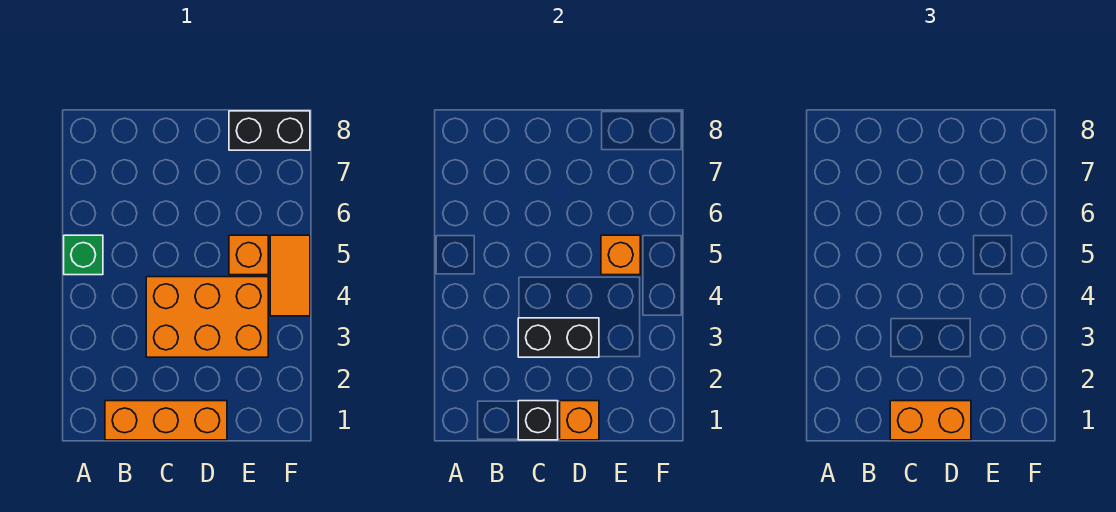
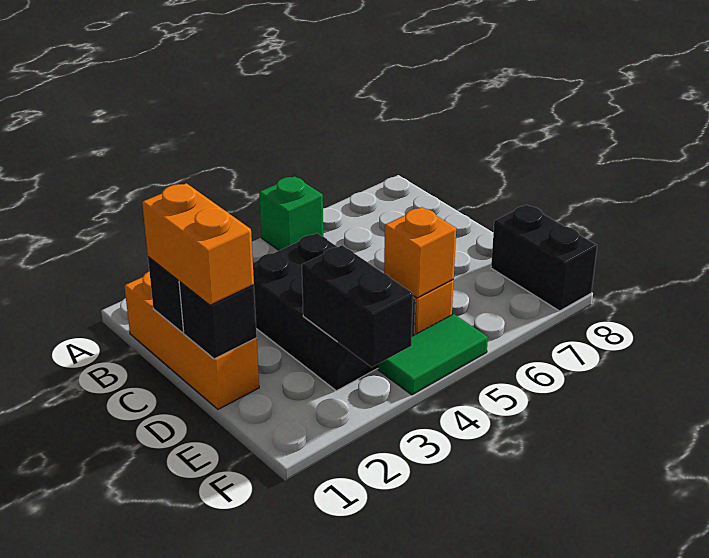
orange brick C3:E4 level 1 -> black brick C3:E4 level 1
black brick C3:D3 level 2 -> black brick E3:F3 level 2
orange brick D1 level 2 -> black brick D1 level 2
orange tile F4:F5 level 1 -> green tile F4:F5 level 1

